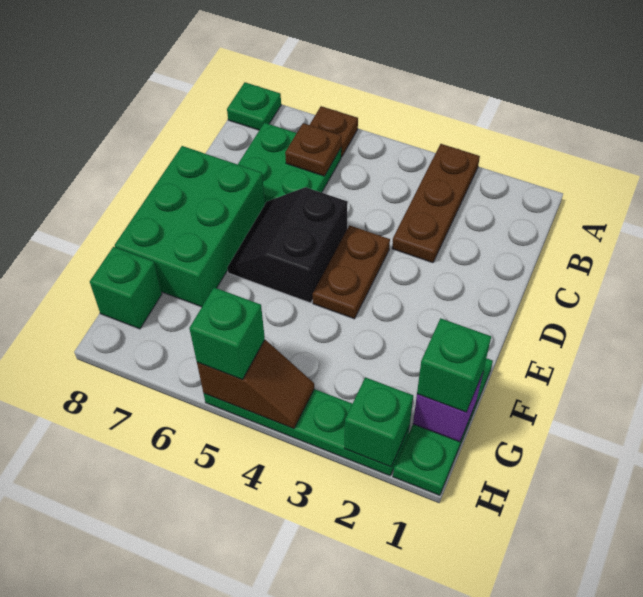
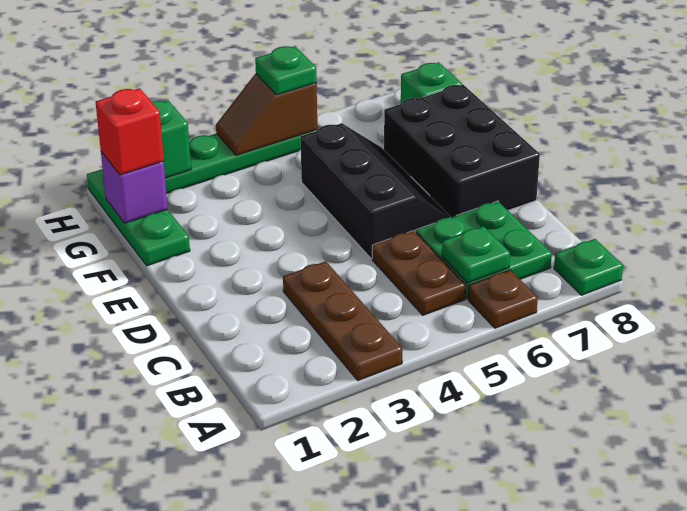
brown plate B6 level 2 -> green plate B6 level 2
brown plate D4:E4 level 1 -> brown plate B5:C5 level 1
black slope D5:E6 level 1 top 5 -> black slope D5:F6 level 1 top 5
green brick D7:F8 level 1 -> black brick D7:F8 level 1
green brick G1 level 3 -> red brick G1 level 3
green brick H5 level 3 -> green plate H5 level 3

